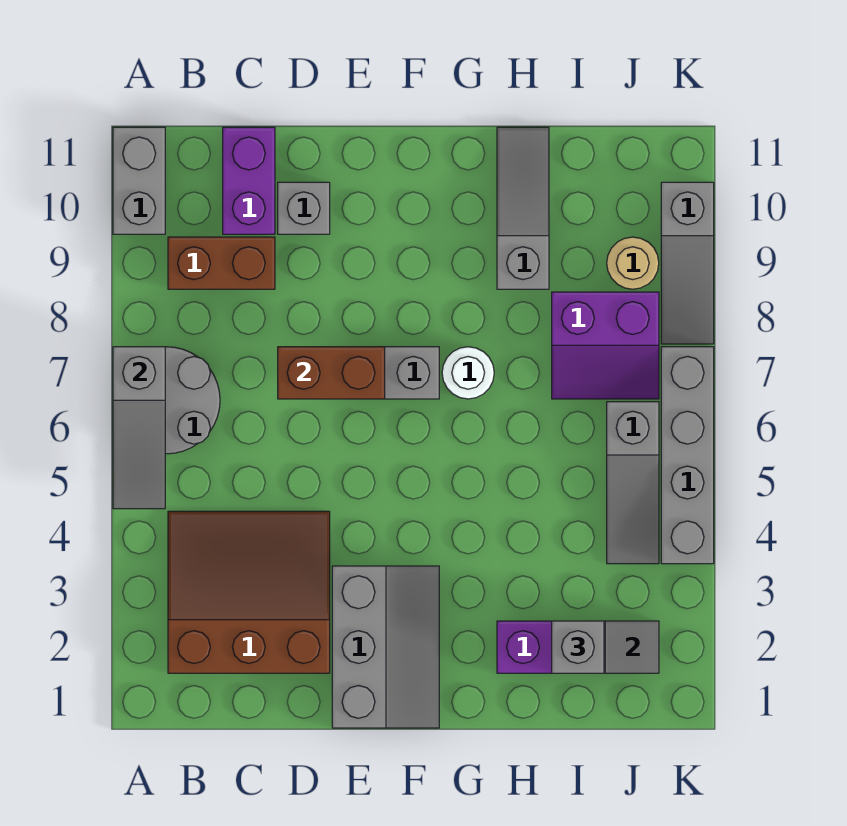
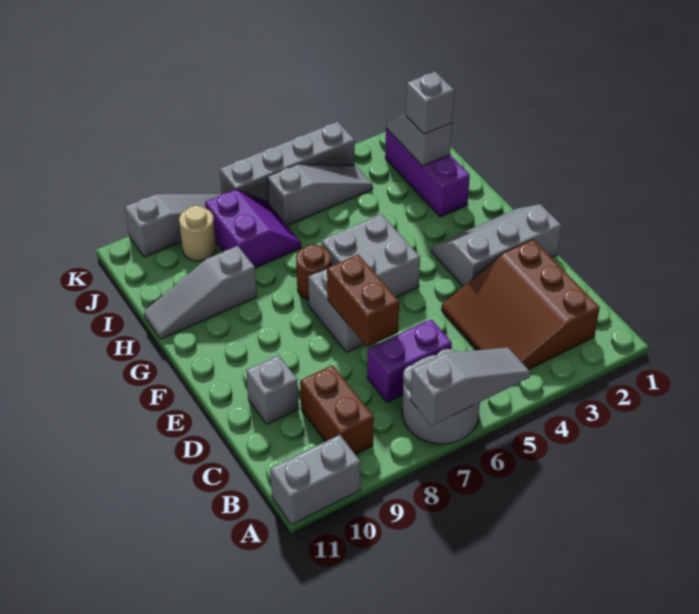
purple brick C10:C11 level 1 -> purple brick C6:C7 level 1
none -> grey brick F5:G6 level 1
white round brick G7 level 1 -> brown round brick G7 level 1

